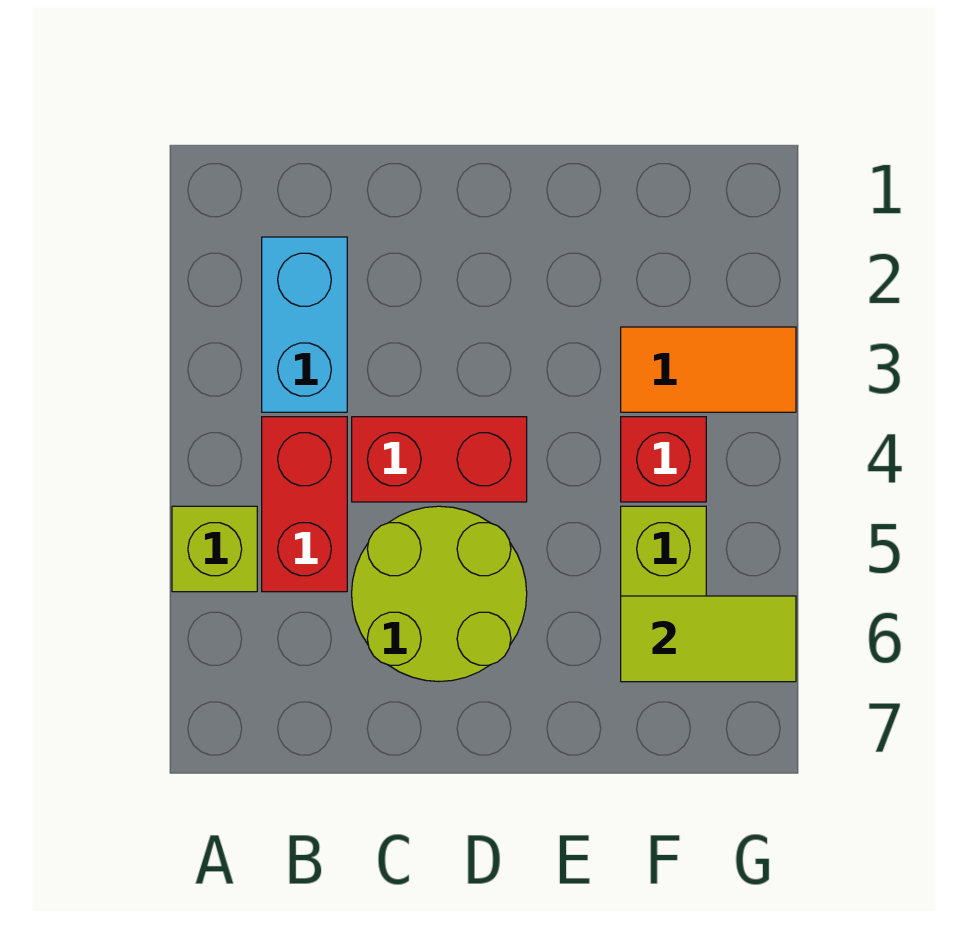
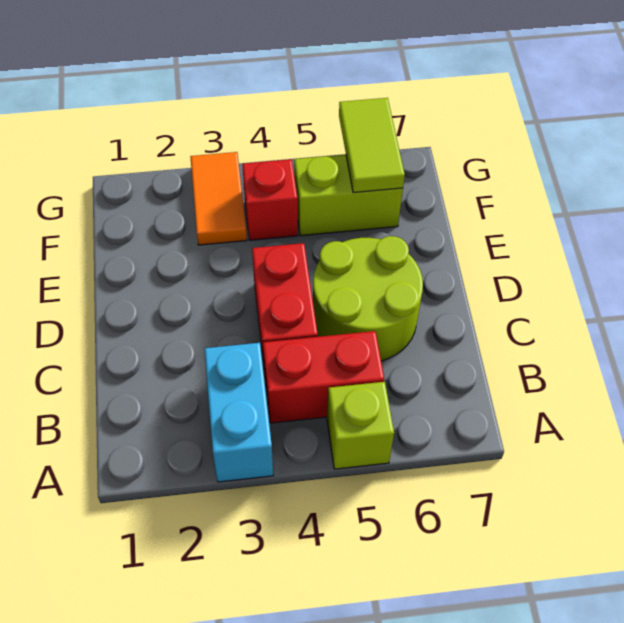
cyan brick B2:B3 level 1 -> cyan brick A3:B3 level 1

